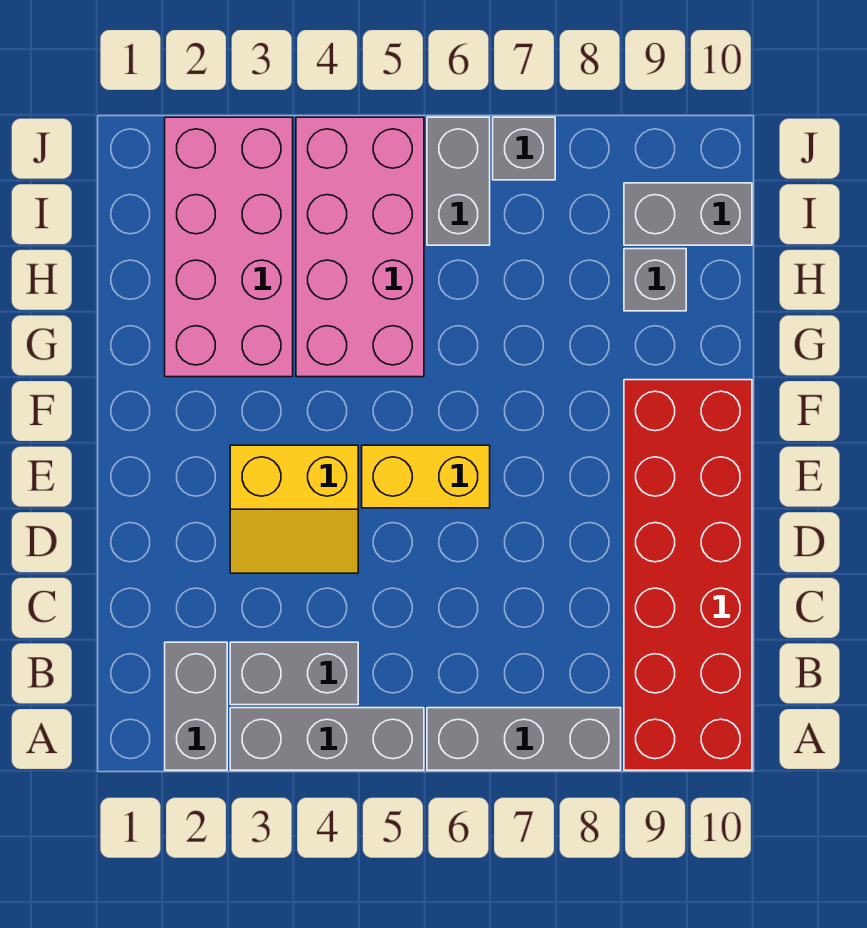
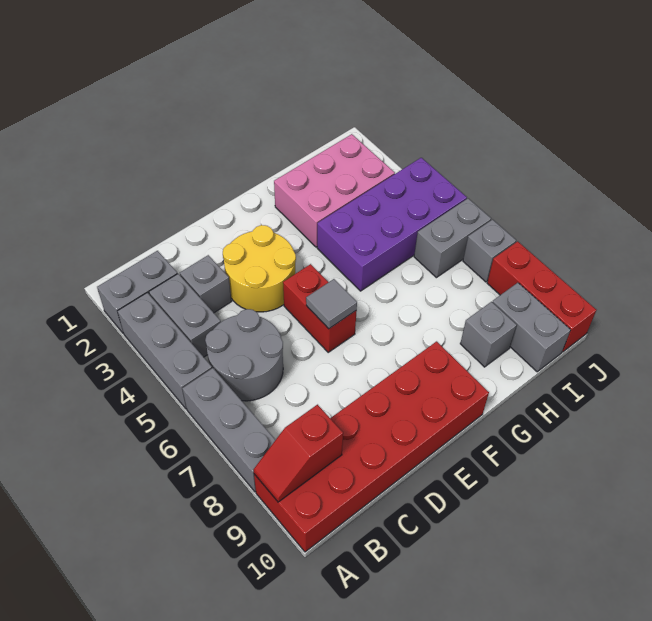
none -> red slope A9:B9 level 2 top B
none -> grey round brick B5:C6 level 1
none -> grey brick C3 level 1
yellow slope D3:E4 level 1 top E -> yellow round brick D3:E4 level 1
yellow brick E5:E6 level 1 -> red brick E5:E6 level 1
none -> grey tile E6 level 2
pink brick G2:J3 level 1 -> pink brick G2:I3 level 1
pink brick G4:J5 level 1 -> purple brick G4:J5 level 1
none -> red brick J8:J10 level 1

